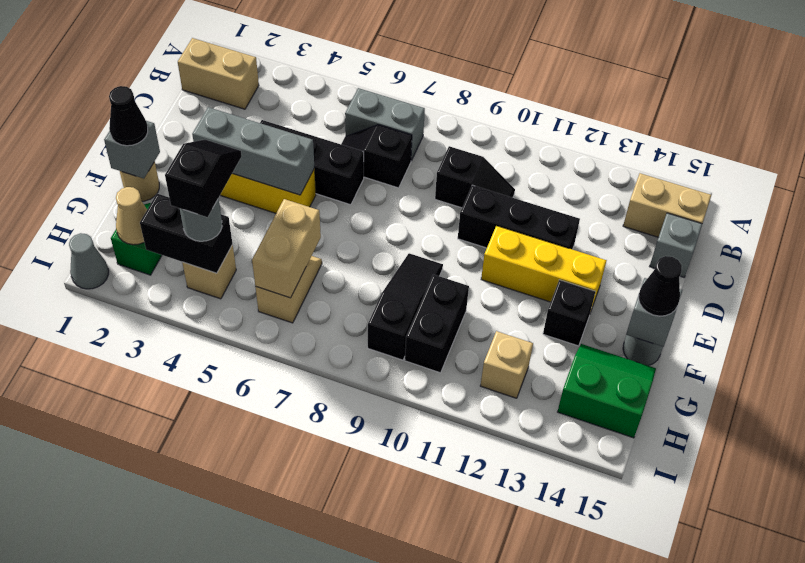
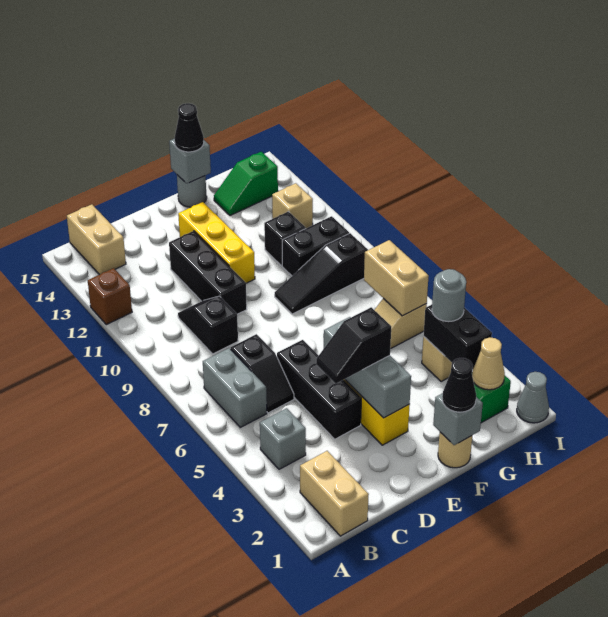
none -> brown brick A12 level 1
grey brick C15 level 1 -> grey brick B4 level 1
black brick F13 level 1 -> black brick G11 level 1
black slope G4:H4 level 4 top H -> black slope D4:E4 level 3 top E
tan brick G6:H6 level 2 -> tan brick H6:H7 level 2
green slope G14:H15 level 1 top H -> green slope G14:H14 level 1 top H

